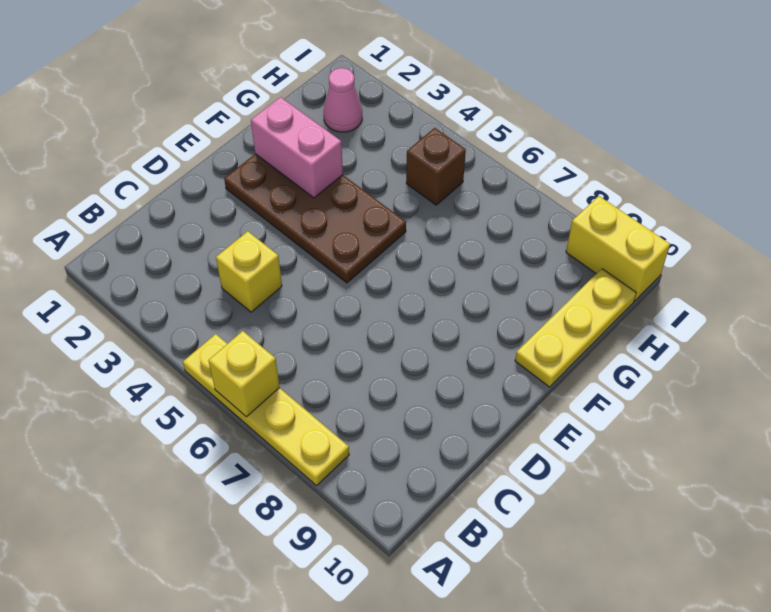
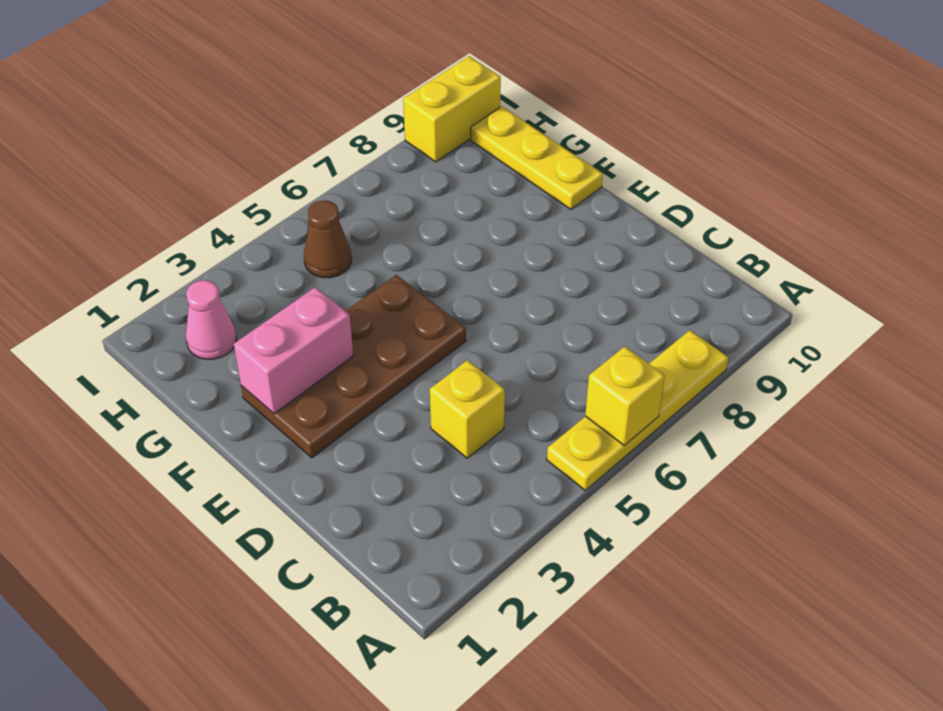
brown brick H5 level 1 -> brown cone H5 level 1

